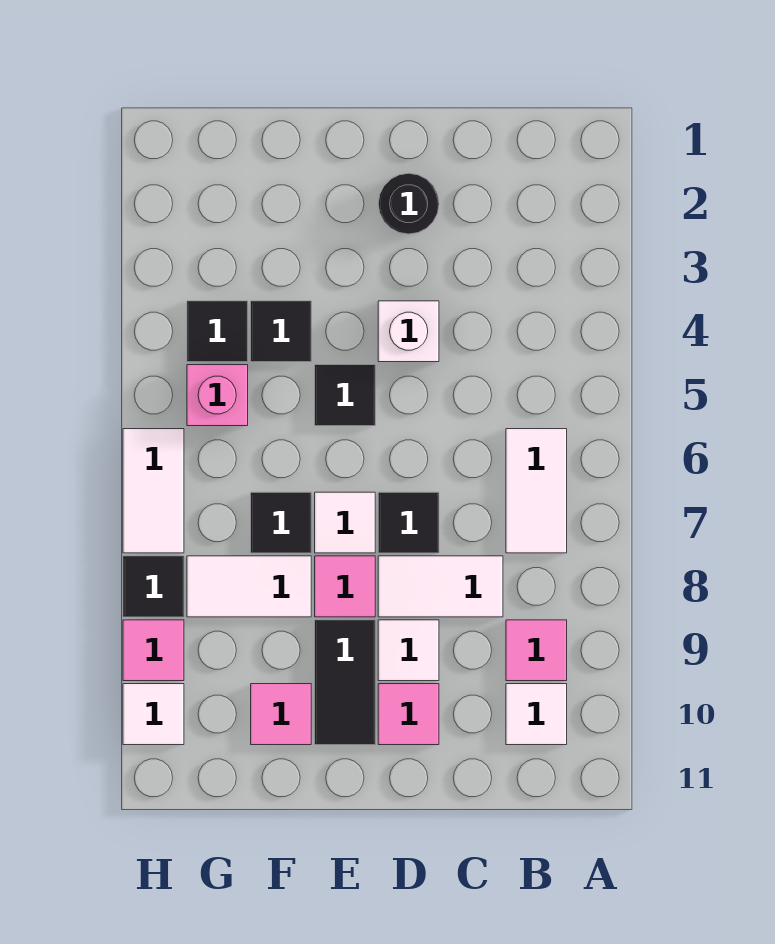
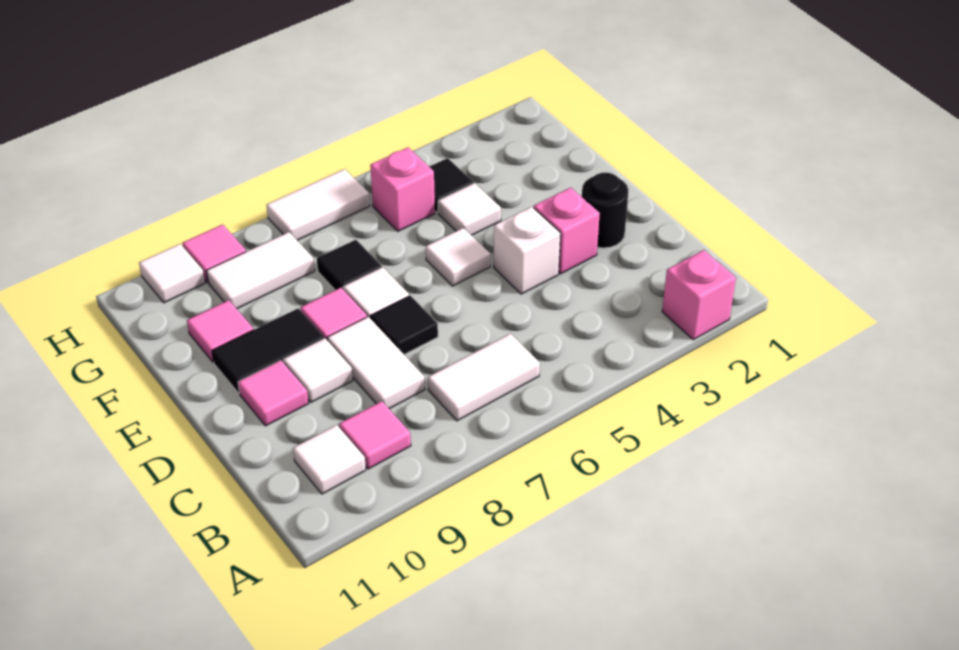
none -> pink brick A2 level 1
none -> pink brick D3 level 1
black tile E5 level 1 -> white tile E5 level 1
black tile F4 level 1 -> white tile F4 level 1
white tile F8:G8 level 1 -> white tile G8:G9 level 1
black tile H8 level 1 -> none

